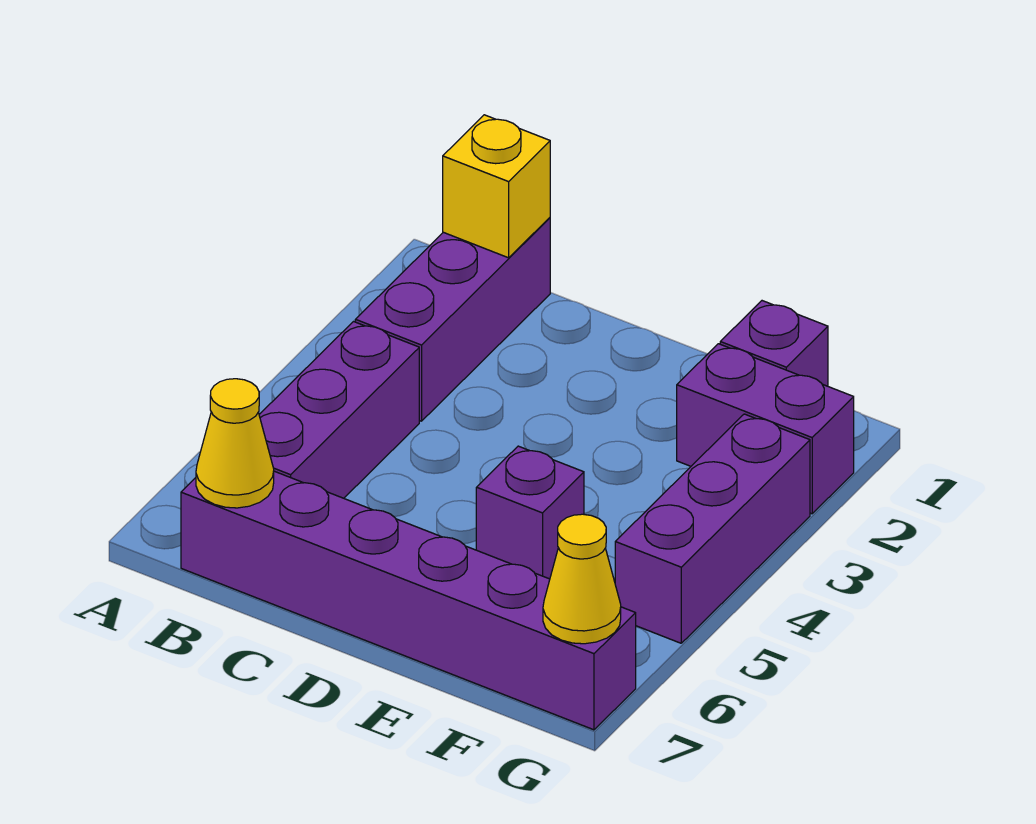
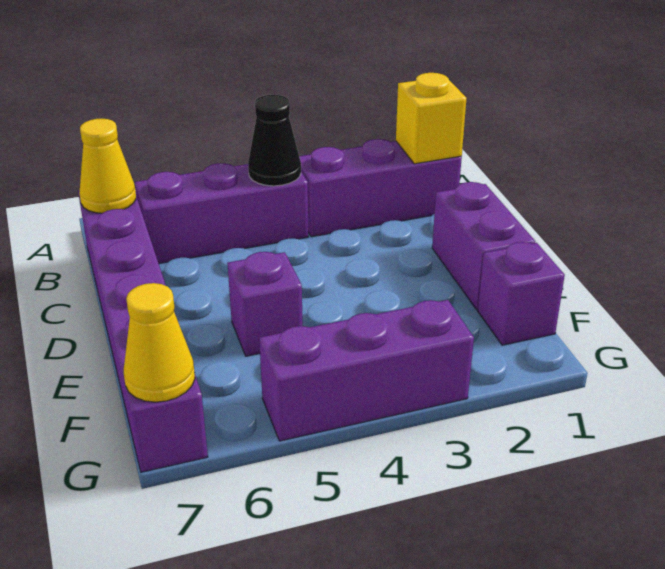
none -> black cone B4 level 2
purple brick F2:G2 level 1 -> purple brick D1:E1 level 1

